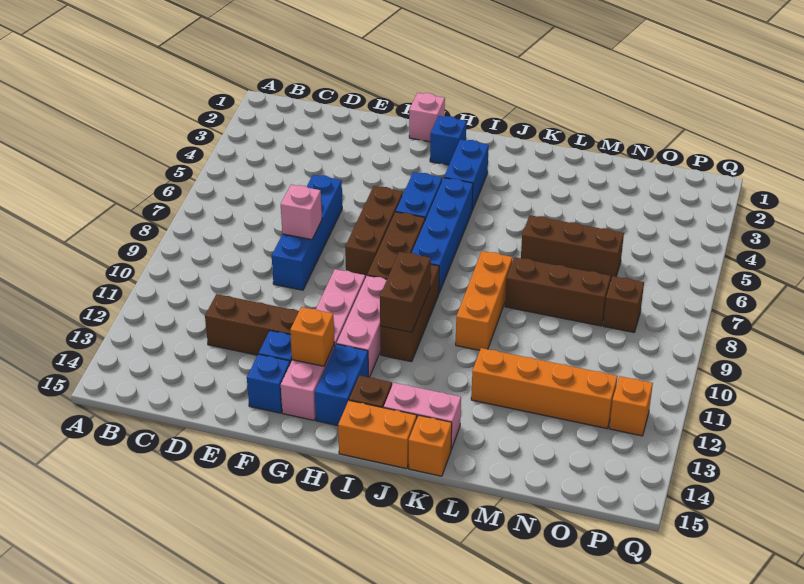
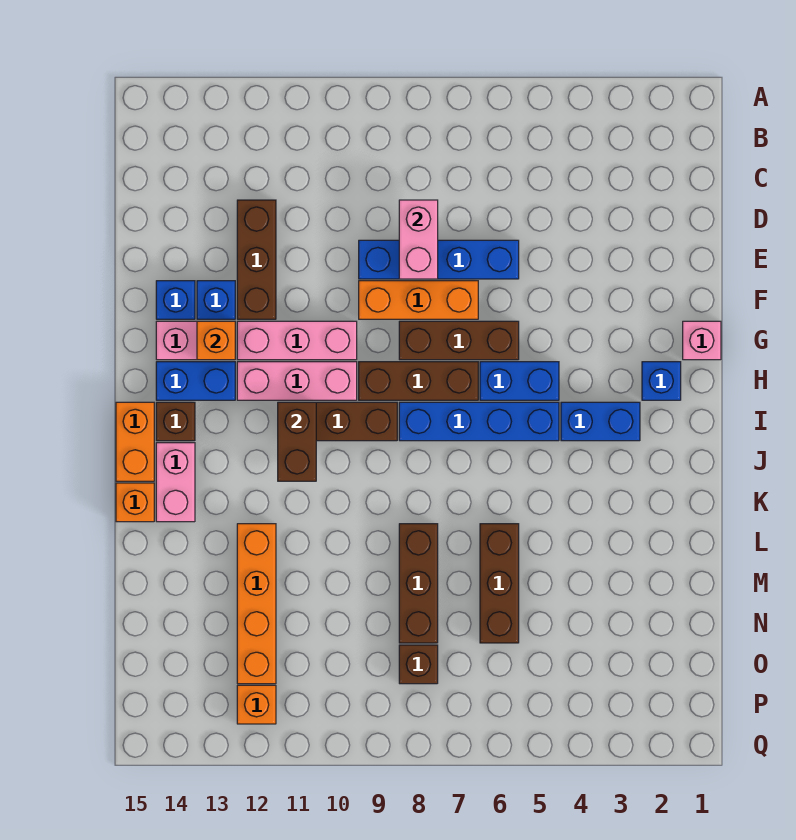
pink brick E8 level 2 -> pink brick D8:E8 level 2
brown brick I10:I11 level 2 -> brown brick I11:J11 level 2
orange brick K8:K10 level 1 -> orange brick F7:F9 level 1

